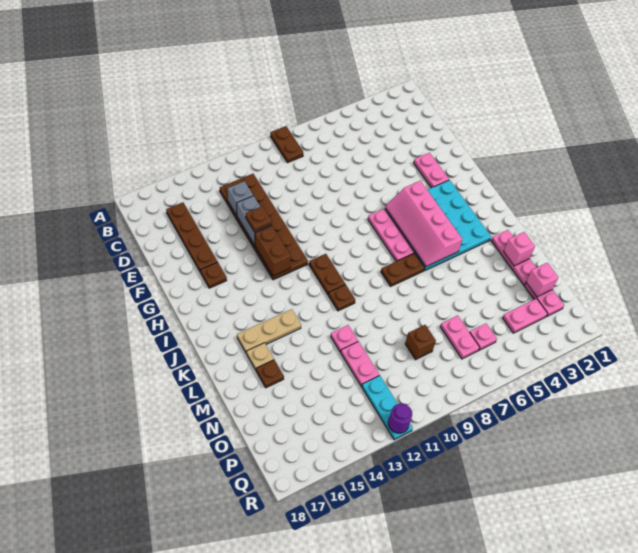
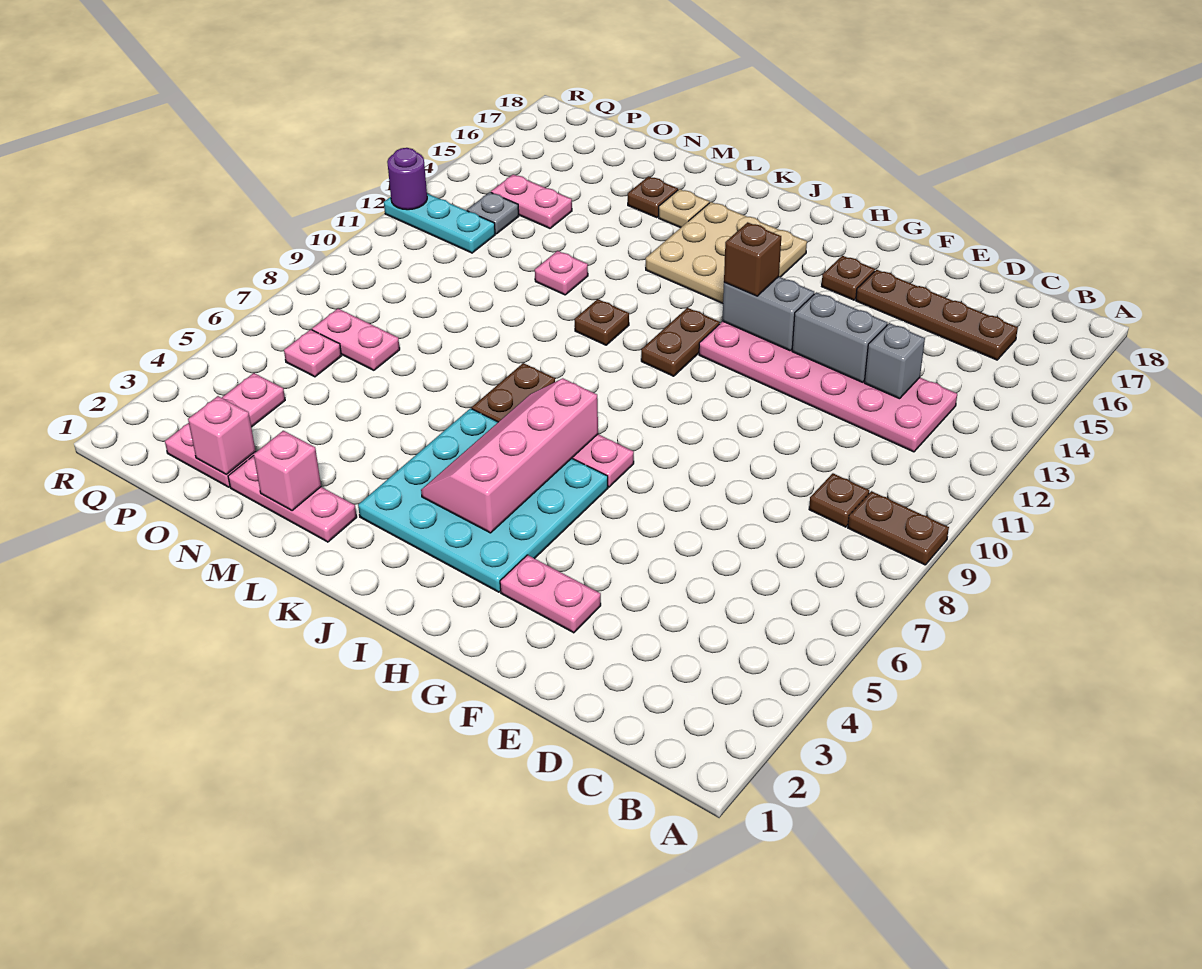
brown plate C12:H13 level 1 -> pink plate C12:H13 level 1
brown plate F13 level 3 -> brown plate C9 level 1
brown brick G13:H13 level 2 -> grey brick G13:H13 level 2
pink slope H5:K6 level 2 top 5 -> pink slope I4:J7 level 2 top I
brown plate I11:J11 level 1 -> brown plate I11:I12 level 1
tan plate K14:K16 level 1 -> tan plate I14:K16 level 1
pink plate N12:O12 level 1 -> pink plate O14:P14 level 1
brown brick O9 level 1 -> brown brick H13 level 3
none -> grey plate P13 level 1

